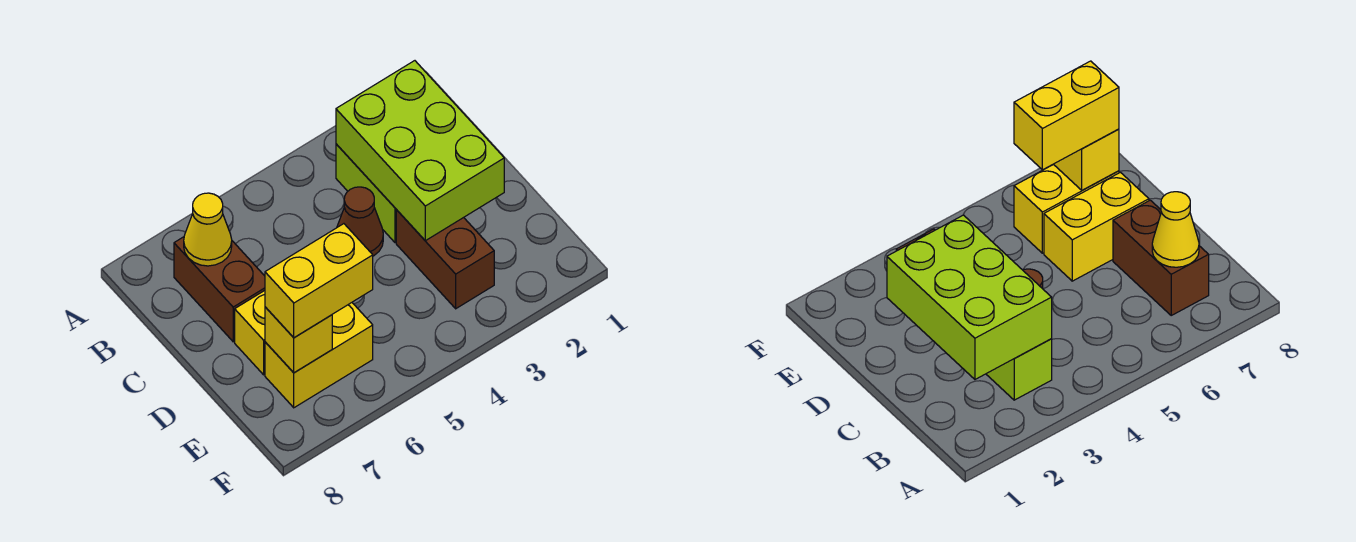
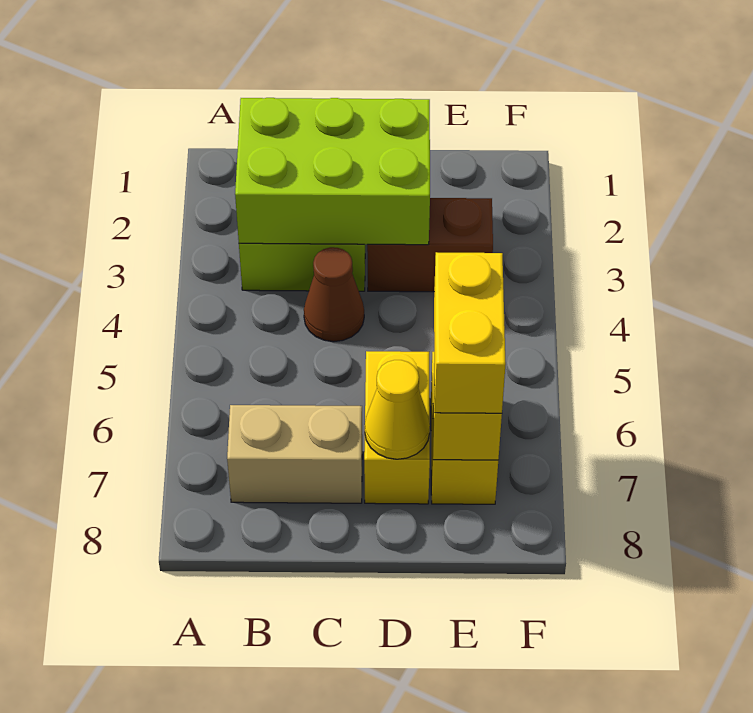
brown brick B7:C7 level 1 -> tan brick B7:C7 level 1
yellow cone B7 level 2 -> yellow cone D7 level 2

